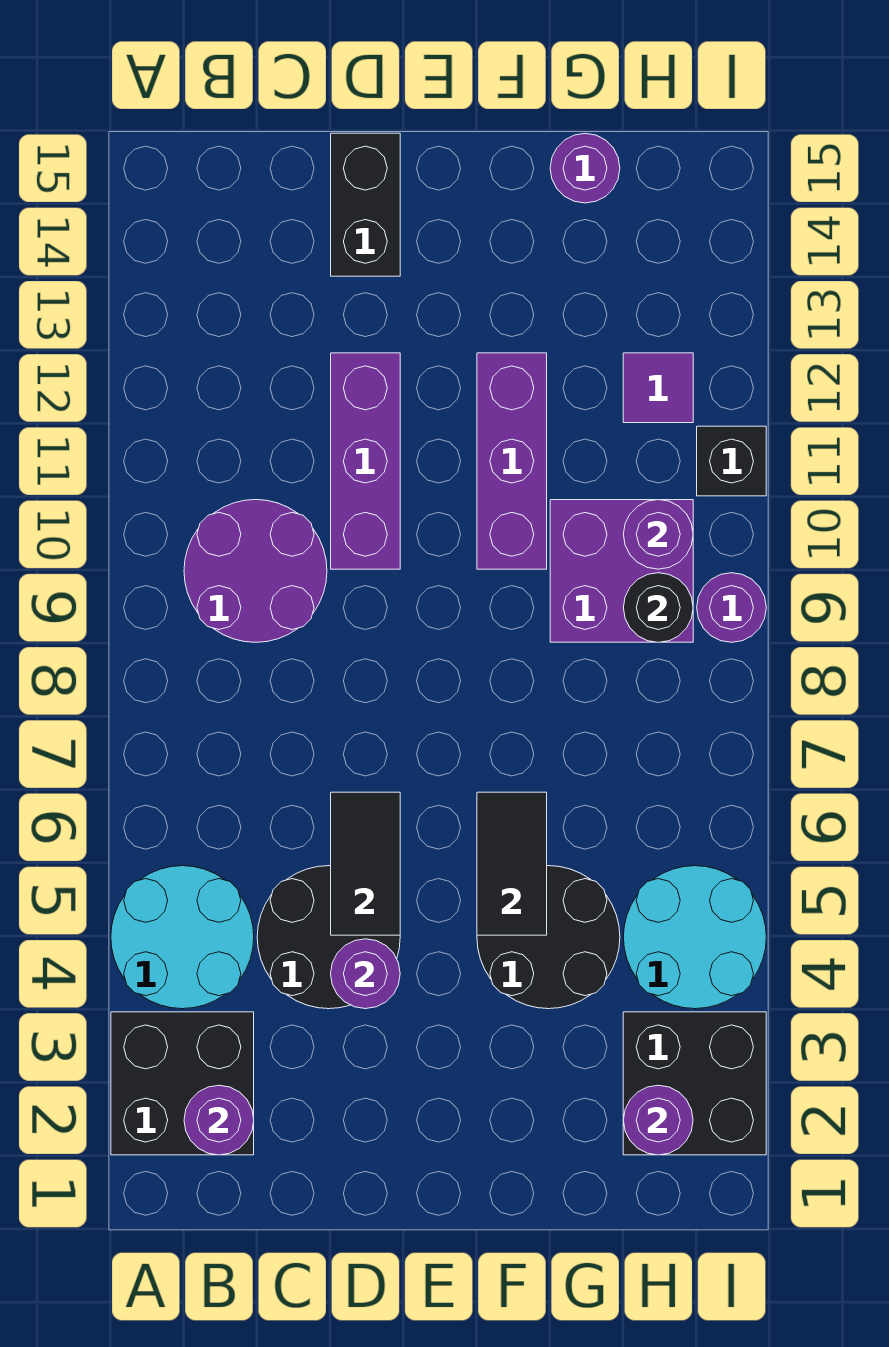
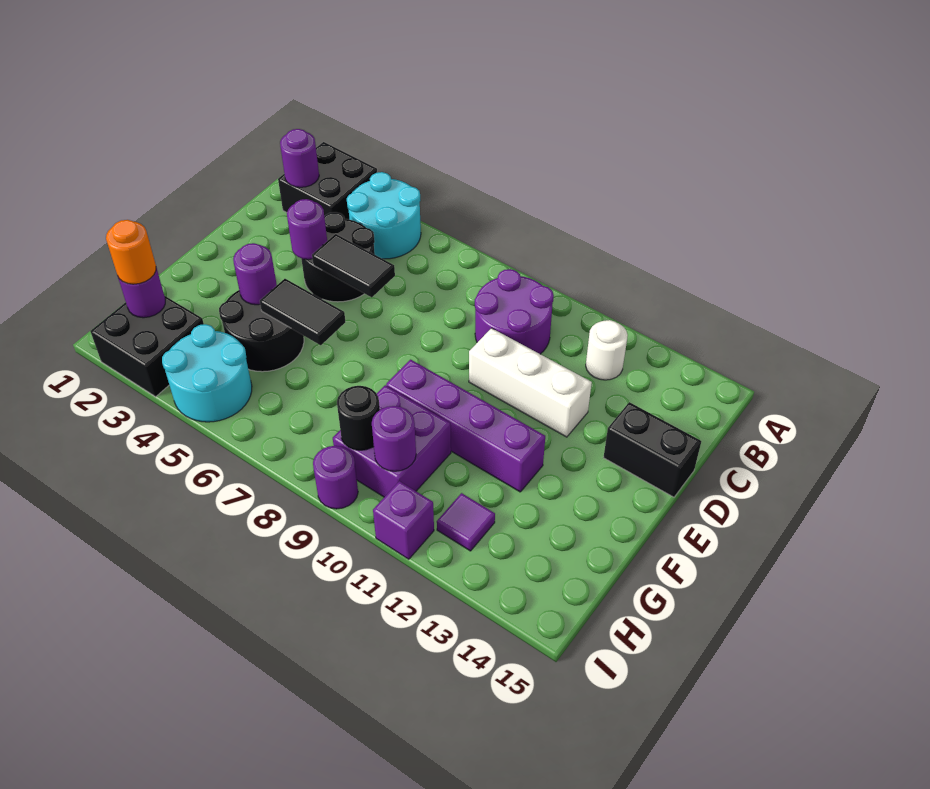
none -> white round brick B12 level 1
purple brick D10:D12 level 1 -> white brick D10:D12 level 1
purple brick F10:F12 level 1 -> purple brick F9:F12 level 1
purple round brick G15 level 1 -> purple round brick F4 level 2
none -> orange round brick H2 level 3
black brick I11 level 1 -> purple brick I11 level 1

